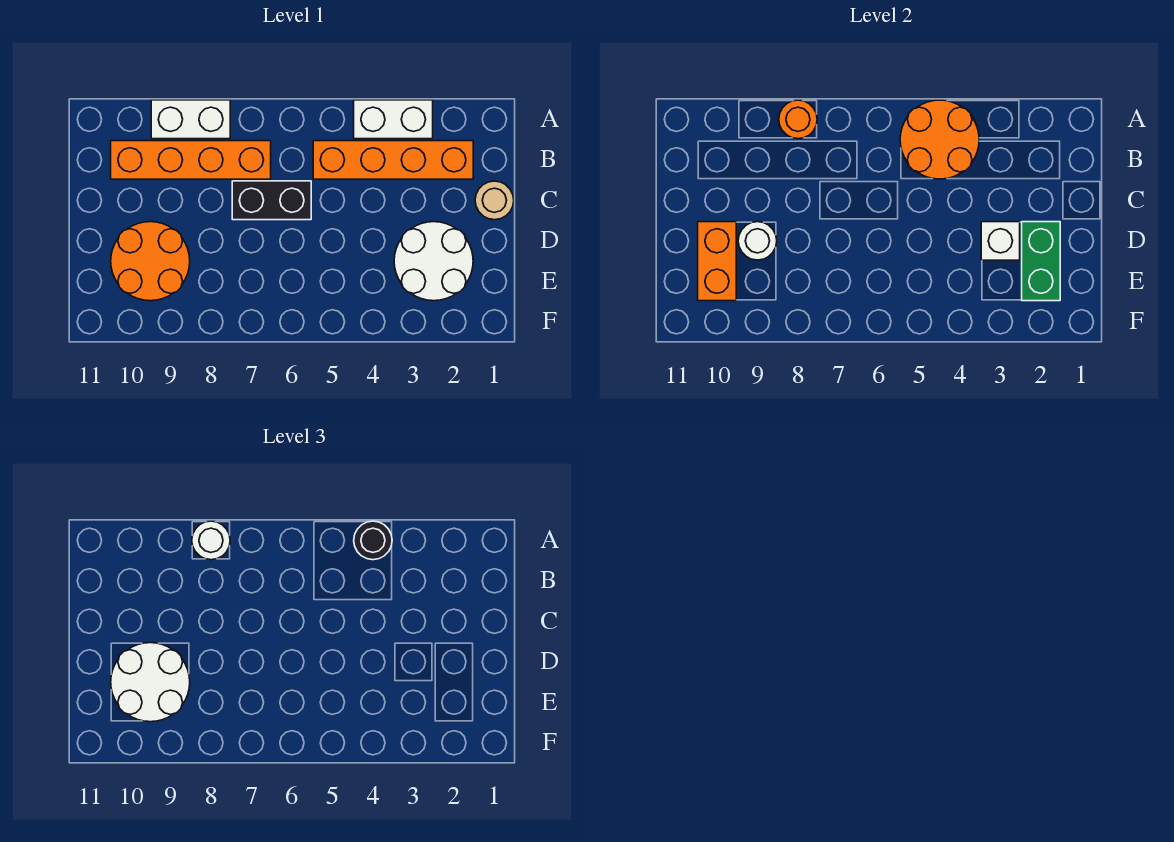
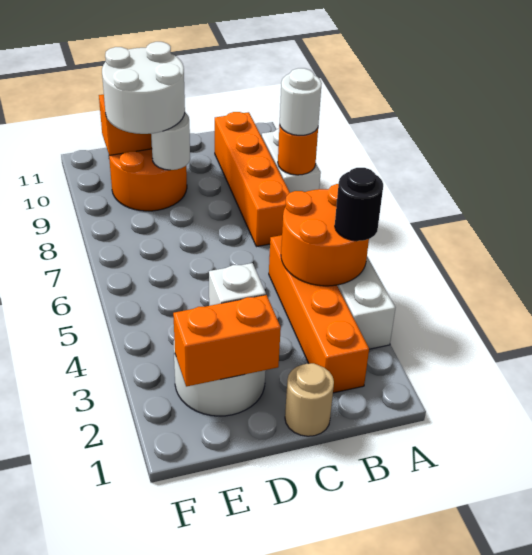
black brick C6:C7 level 1 -> none
green brick D2:E2 level 2 -> orange brick D2:E2 level 2

